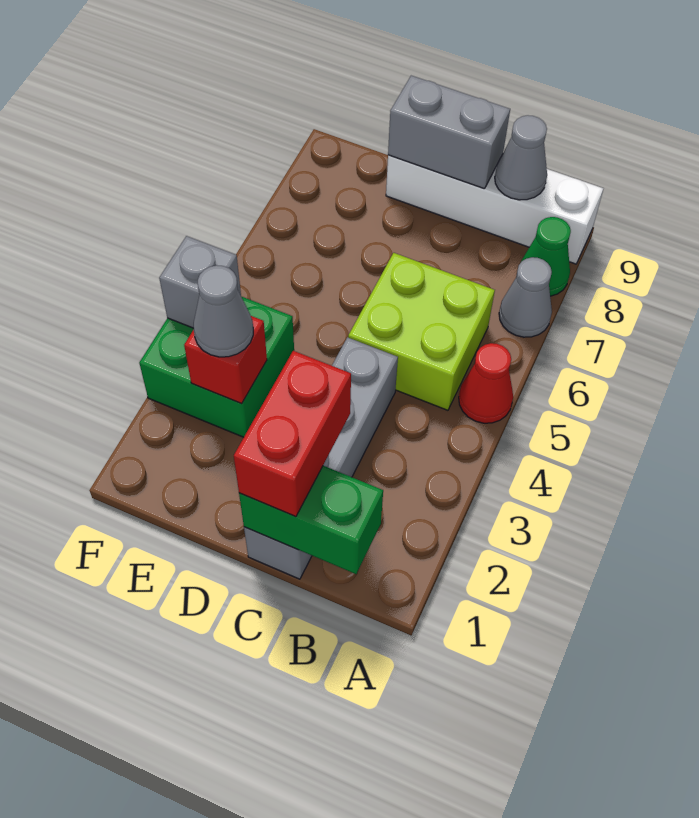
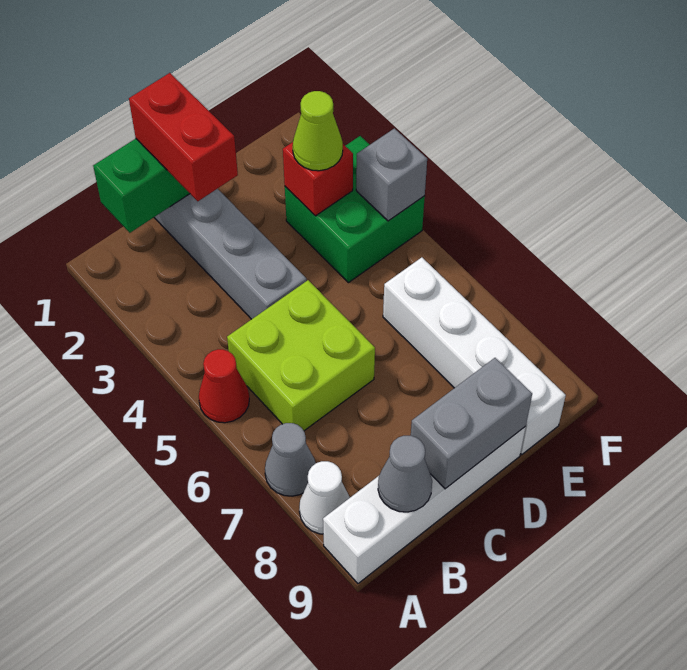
green cone A8 level 1 -> white cone A8 level 1
grey cone E3 level 3 -> lime cone E3 level 3
none -> white brick E6:E9 level 1

